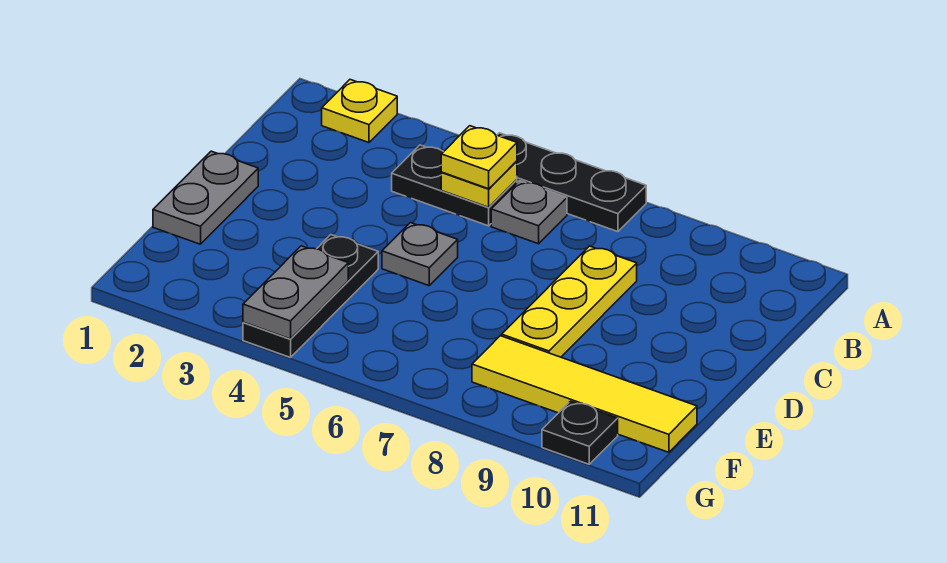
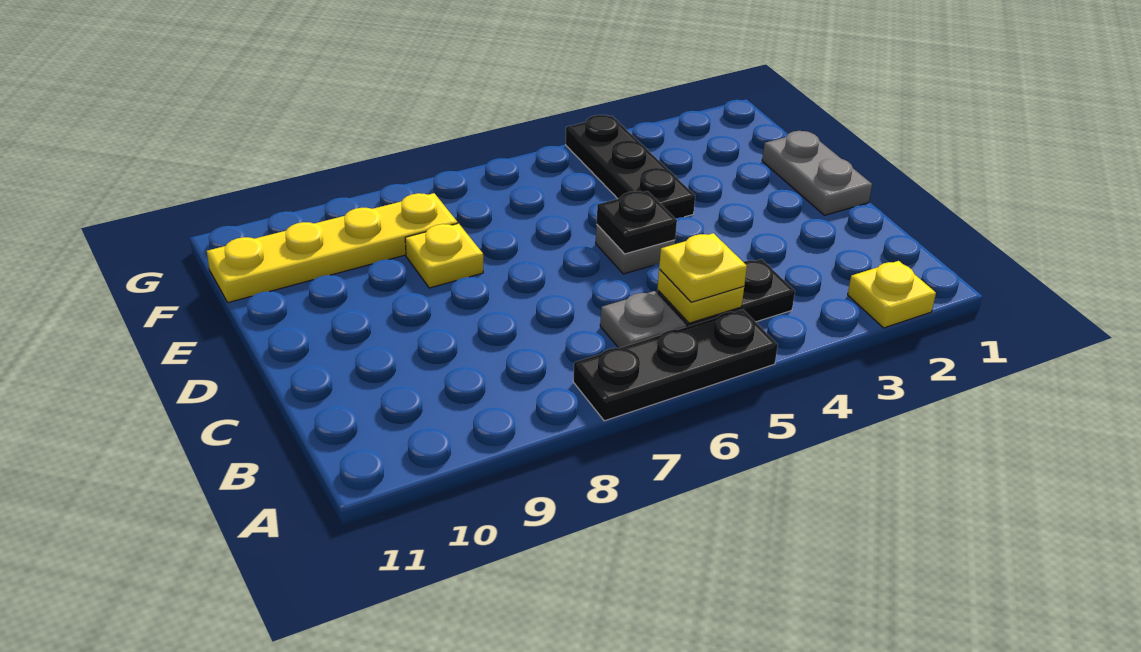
yellow plate C8:E8 level 1 -> yellow plate E8 level 1
grey plate F4:G4 level 2 -> none
yellow tile F8:F11 level 1 -> yellow plate F8:F11 level 1
black plate G10 level 1 -> black plate D5 level 2

